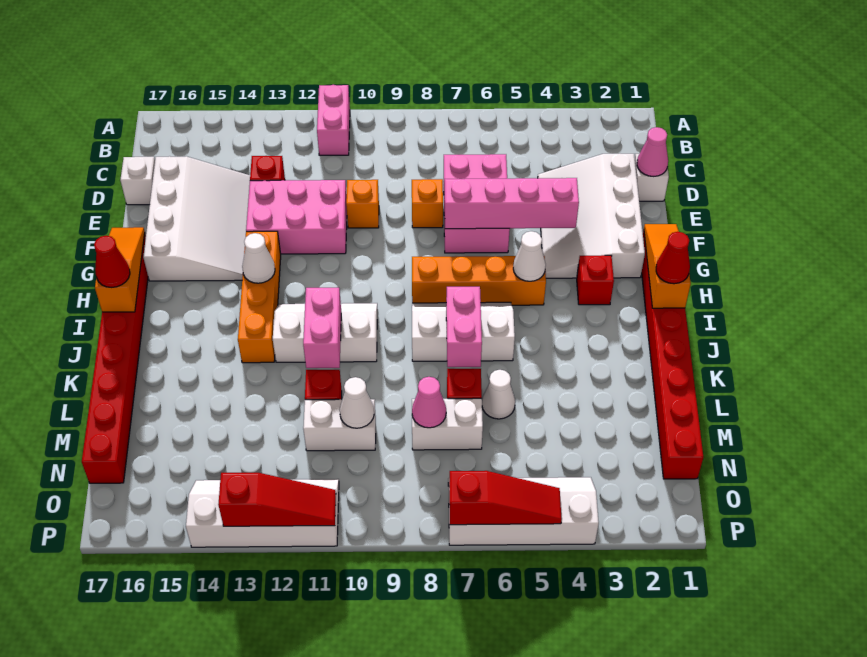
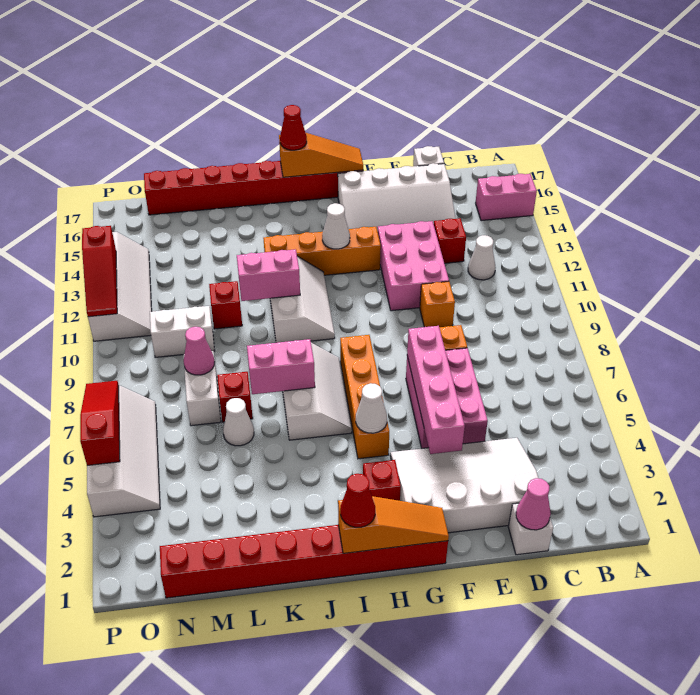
pink brick A11:B11 level 1 -> pink brick A15:B15 level 1
pink brick D6:F7 level 1 -> pink brick E5:F7 level 1
white brick M10:M11 level 1 -> white brick M10:N10 level 1
white cone M10 level 2 -> white cone C12 level 1
red slope P5:P7 level 2 top 7 -> red slope P5:P7 level 2 top 5

